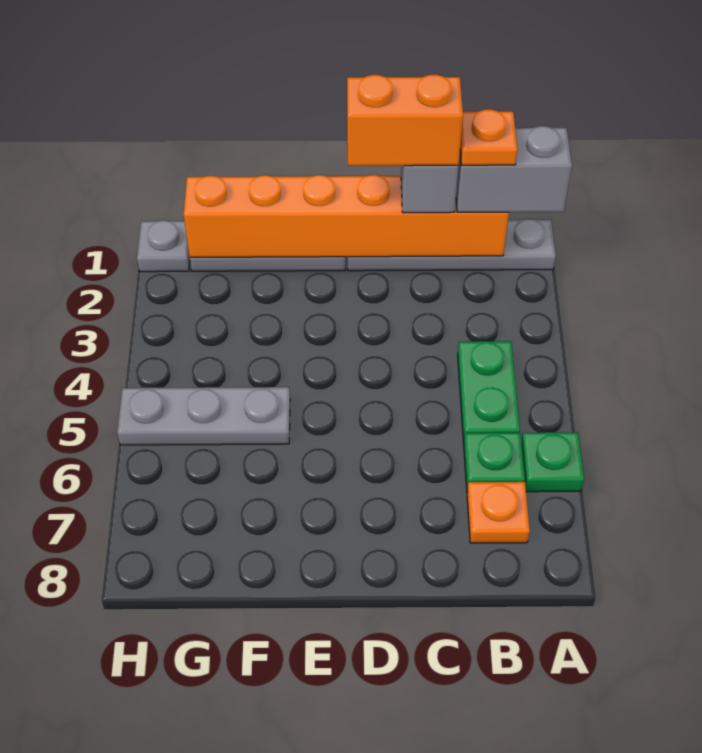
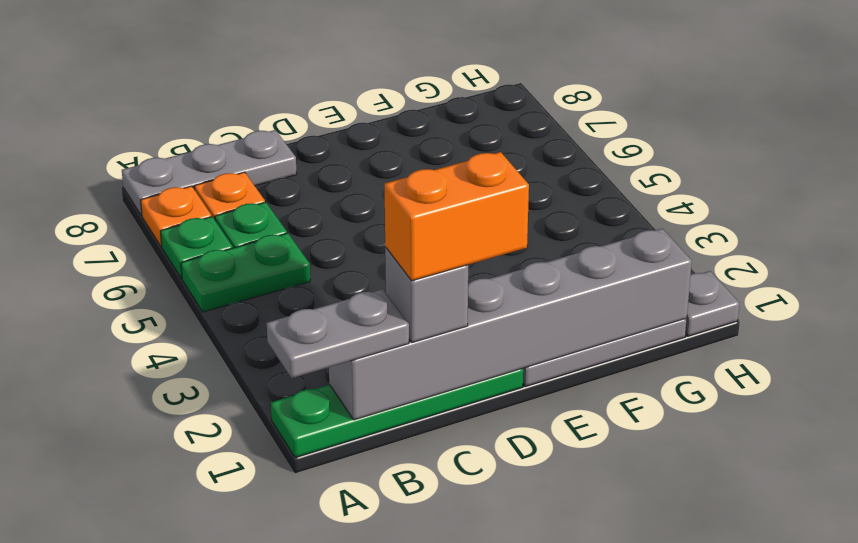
grey plate A1:D1 level 1 -> green plate A1:D1 level 1
grey brick A1:B1 level 3 -> grey plate A1:B1 level 3
orange brick B1:G1 level 2 -> grey brick B1:G1 level 2
orange plate B1 level 4 -> orange plate A7 level 1
green plate B4:B5 level 1 -> green plate A5:B5 level 1
grey plate F5:H5 level 1 -> grey plate A8:C8 level 1

